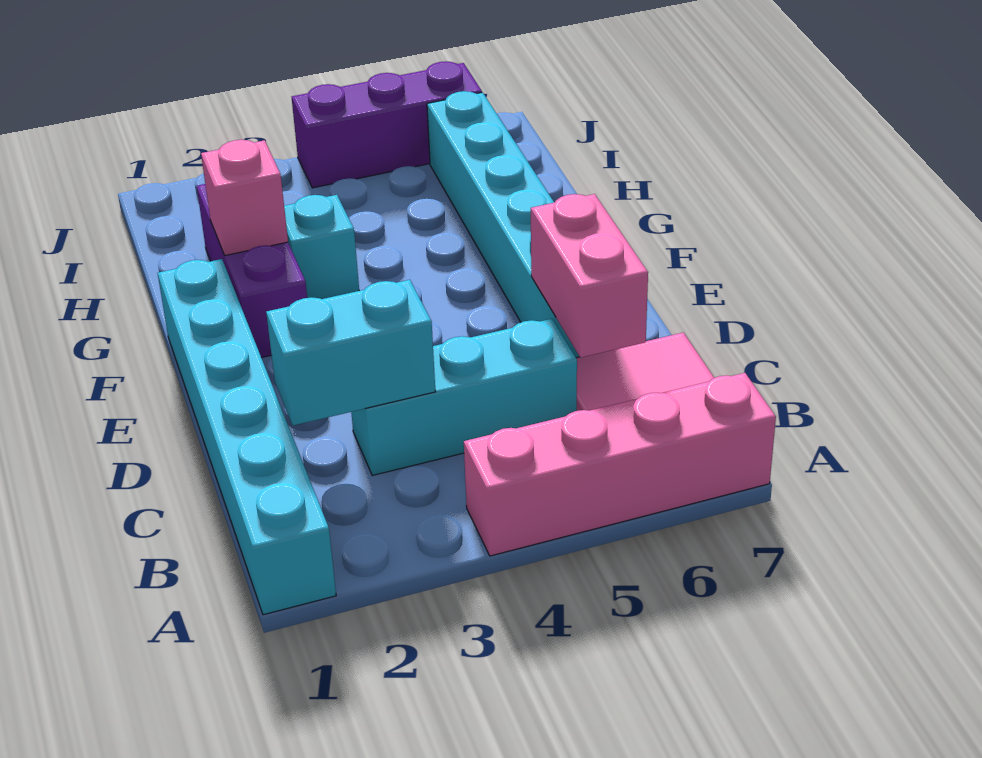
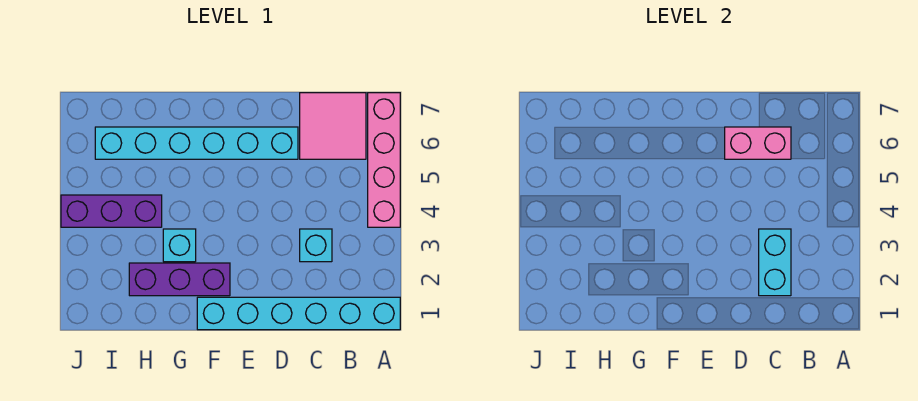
cyan brick C3:C5 level 1 -> cyan brick C3 level 1
pink brick G2 level 2 -> none
purple brick J4:J6 level 1 -> purple brick H4:J4 level 1

